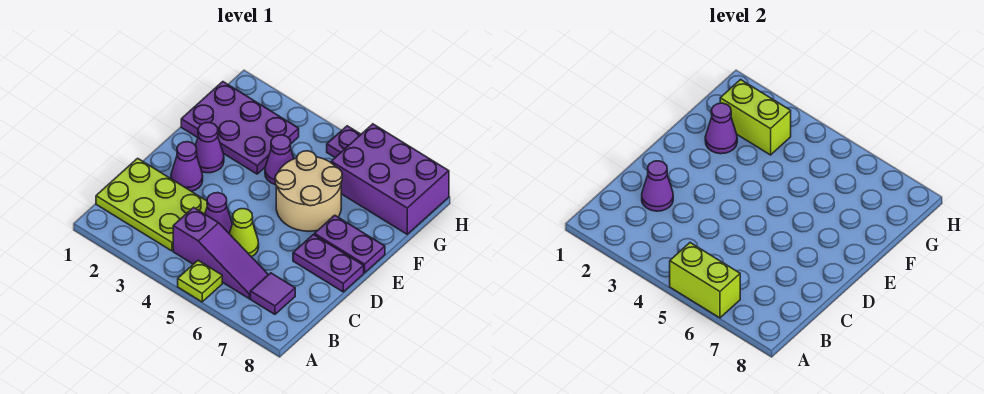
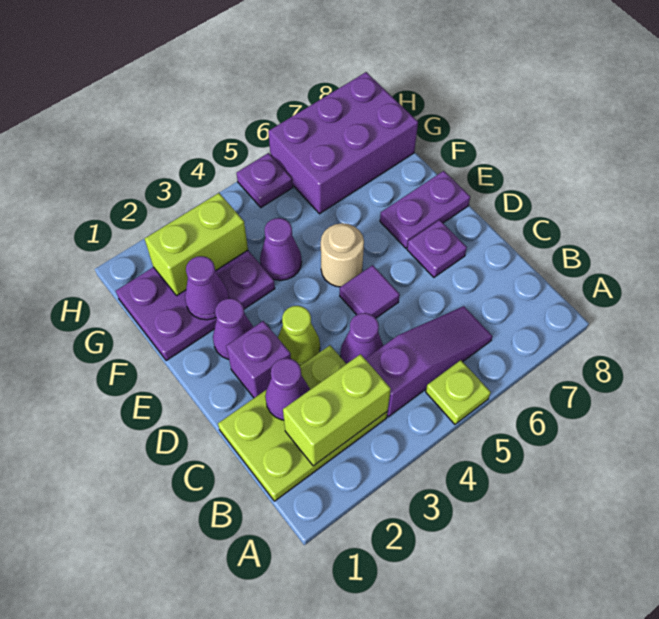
lime brick A5:A6 level 2 -> lime brick B2:B3 level 2
purple tile B7 level 1 -> purple tile D5 level 1
lime cone C5 level 1 -> lime cone D3 level 1
purple cone D2 level 1 -> purple brick D2 level 1
purple plate D7:D8 level 1 -> purple plate D7 level 1
tan round brick E5:F6 level 1 -> tan round brick E5 level 1

